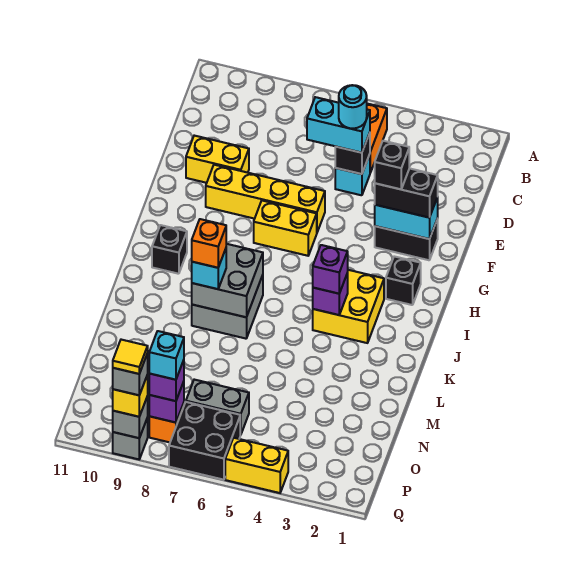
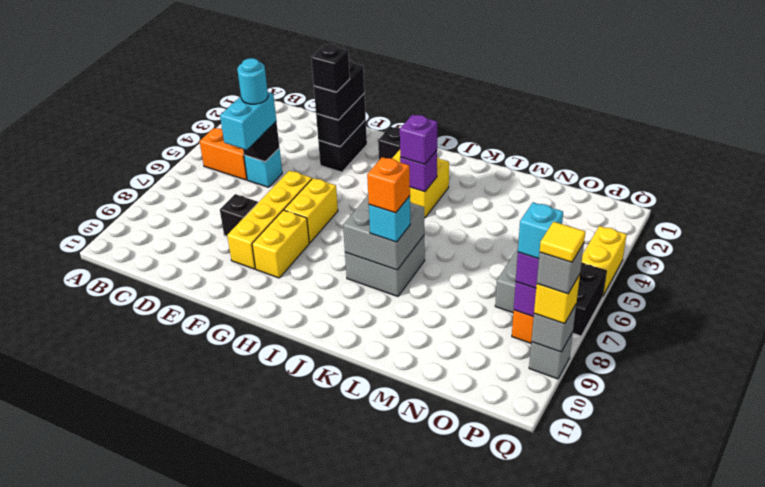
yellow brick E9:E10 level 1 -> yellow brick G8:G9 level 1
cyan brick F2:F3 level 2 -> black brick F2:F3 level 2
black brick I10 level 1 -> black brick E8 level 1

